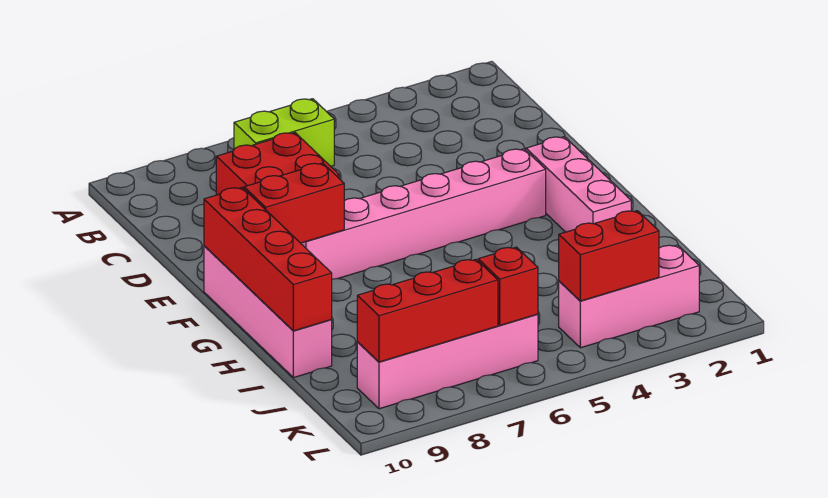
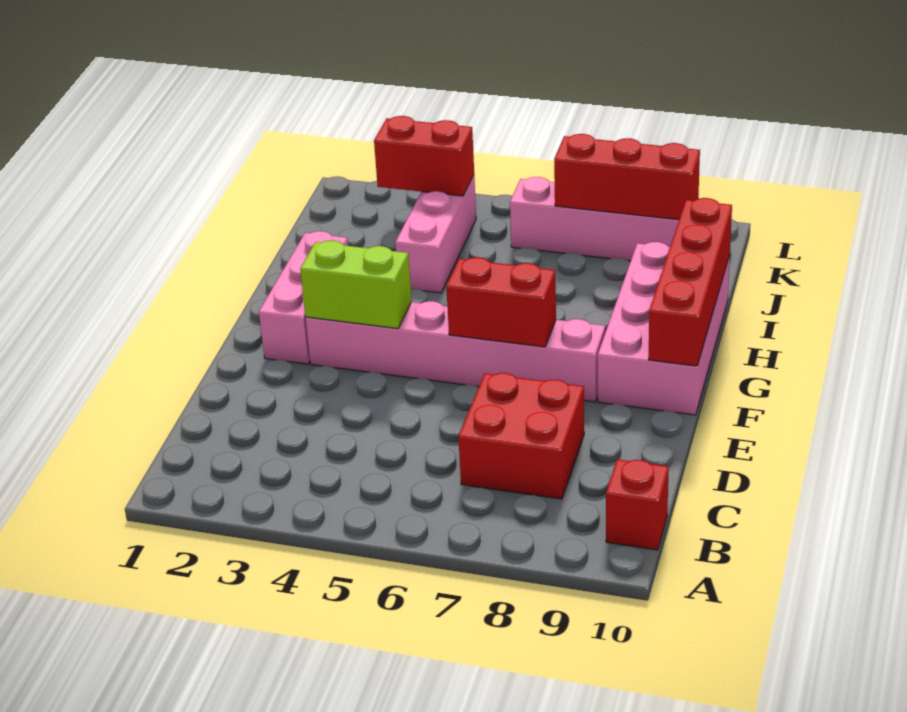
lime brick B6:B7 level 1 -> lime brick F3:F4 level 2
red brick F8:F9 level 2 -> red brick F6:F7 level 2
pink brick F10:I10 level 1 -> pink brick F9:I10 level 1
pink brick K2:K4 level 1 -> pink brick I4:K4 level 1
red brick K6 level 2 -> red brick B10 level 1

